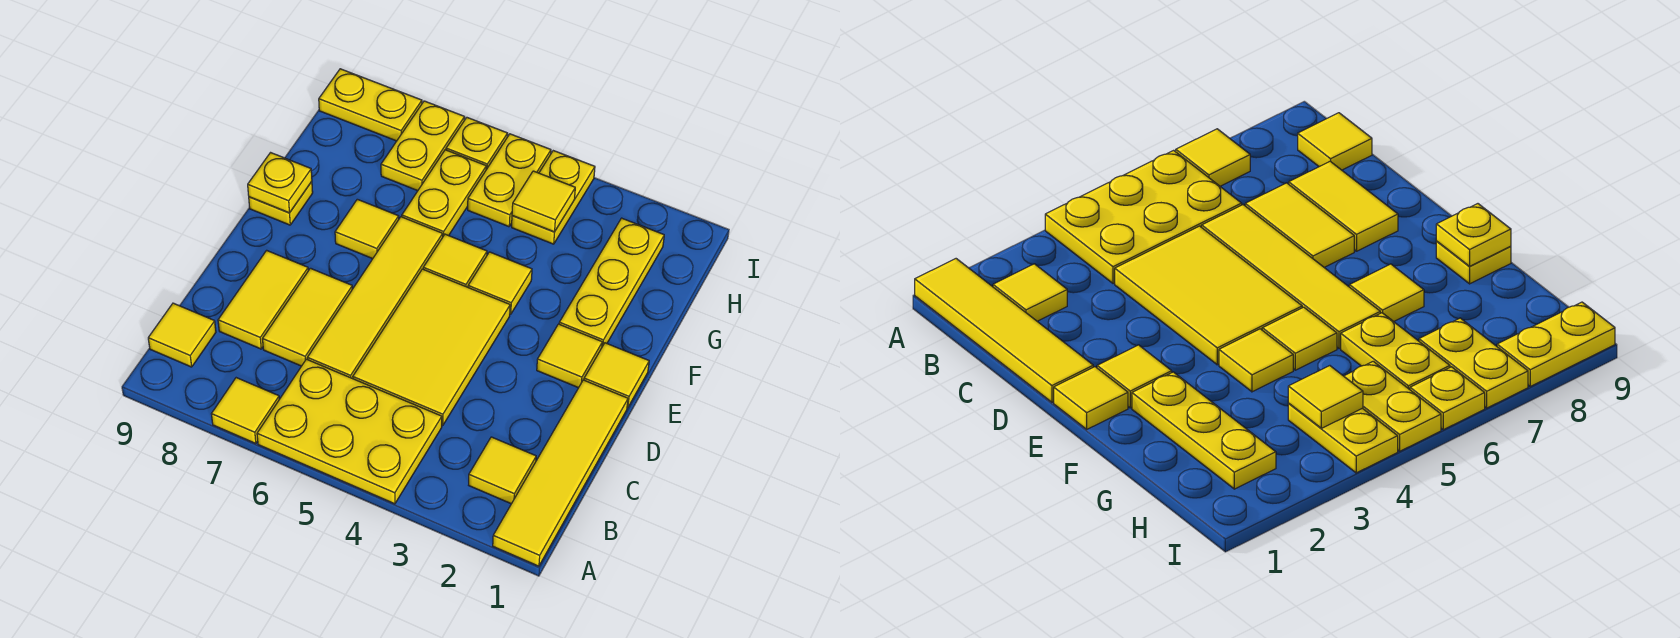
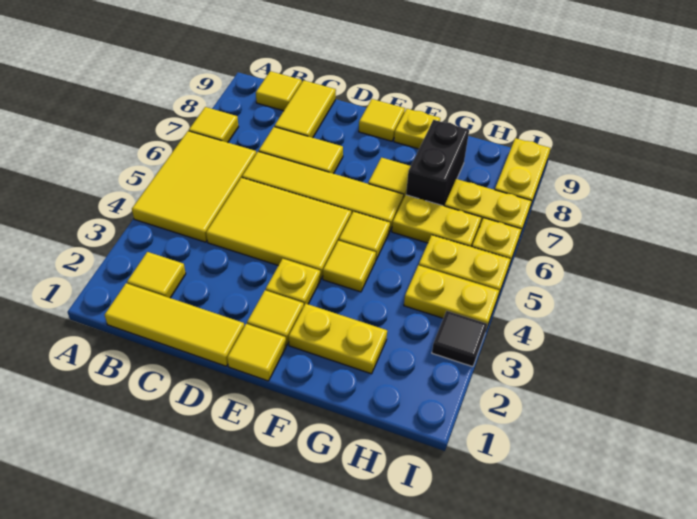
yellow tile A1:D1 level 1 -> yellow tile B1:D1 level 1
yellow plate A4:B6 level 1 -> yellow tile A4:B6 level 1
yellow tile C8:D8 level 1 -> yellow tile C8:C9 level 1
yellow plate F2:H2 level 1 -> yellow plate F2:G2 level 1
yellow plate F9 level 2 -> yellow plate E3 level 1
none -> black brick G7:G8 level 1
yellow tile H4 level 2 -> yellow tile E9 level 1
none -> black tile I3 level 1

